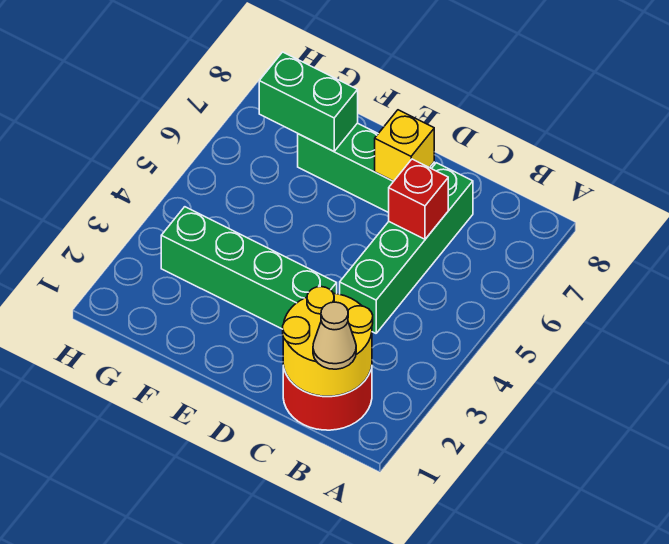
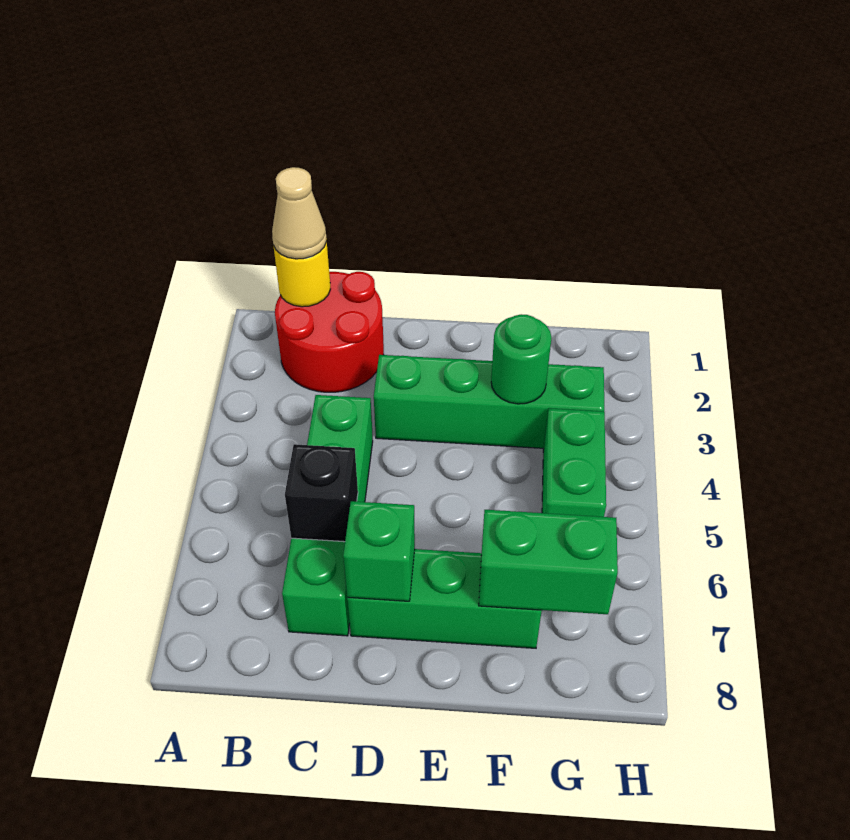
yellow round brick B1:C2 level 2 -> yellow round brick B1 level 2
red brick C6 level 2 -> black brick C6 level 2
yellow brick D7 level 2 -> green brick D7 level 2
none -> green round brick F3 level 2
none -> green brick G4:G5 level 1

